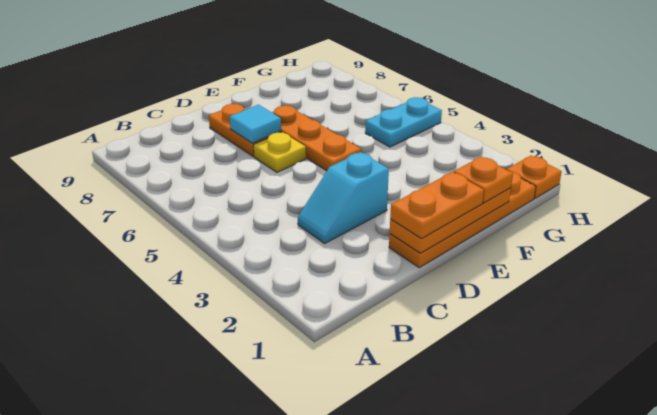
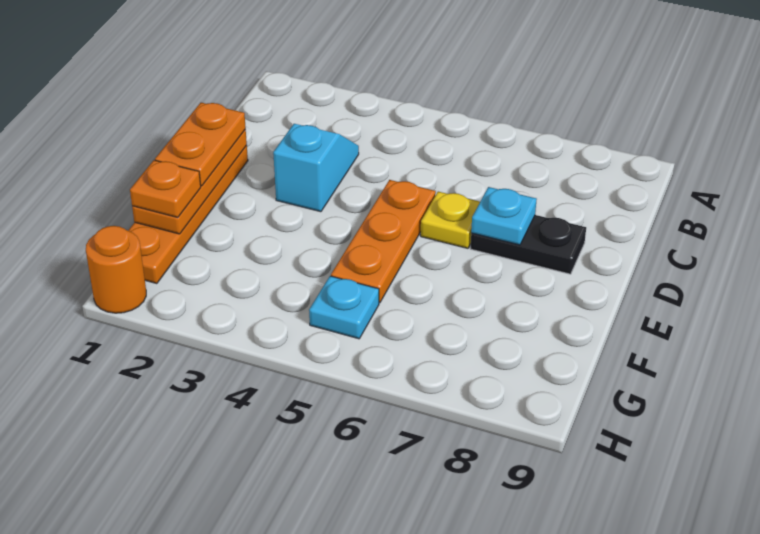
orange plate D7:D8 level 1 -> black plate D7:D8 level 1
cyan tile D7 level 2 -> cyan plate D7 level 2
orange plate E5:E7 level 1 -> orange plate D5:F5 level 1
cyan plate G5:H5 level 1 -> cyan plate G5 level 1
orange plate H1 level 1 -> orange round brick H1 level 1

